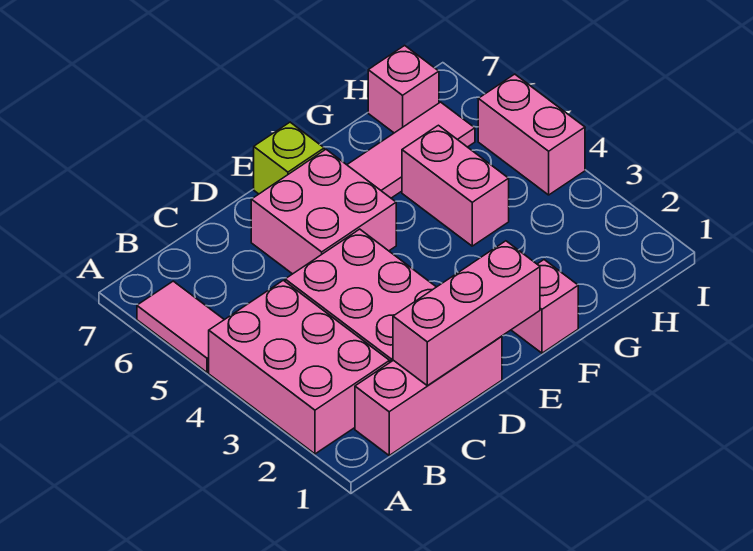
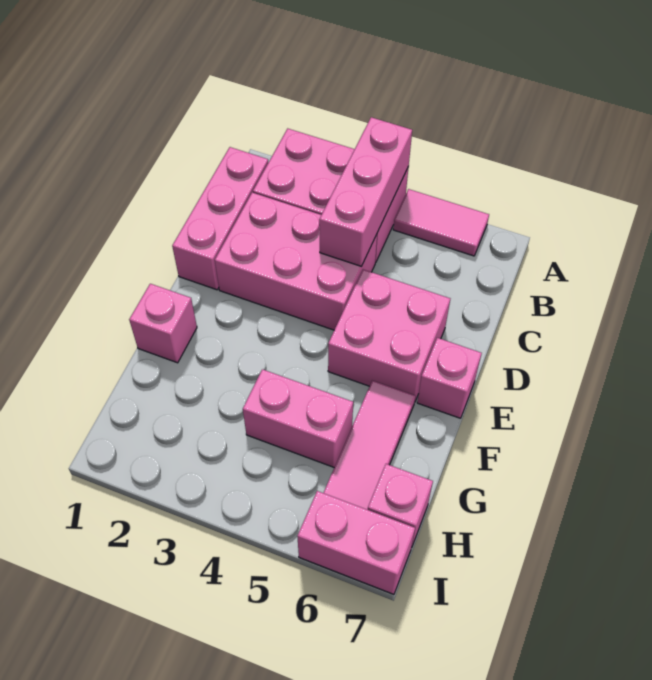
pink brick C1:E1 level 2 -> pink brick A4:C4 level 2
lime brick E7 level 1 -> pink brick E7 level 1
pink brick I4:I5 level 1 -> pink brick I6:I7 level 1

